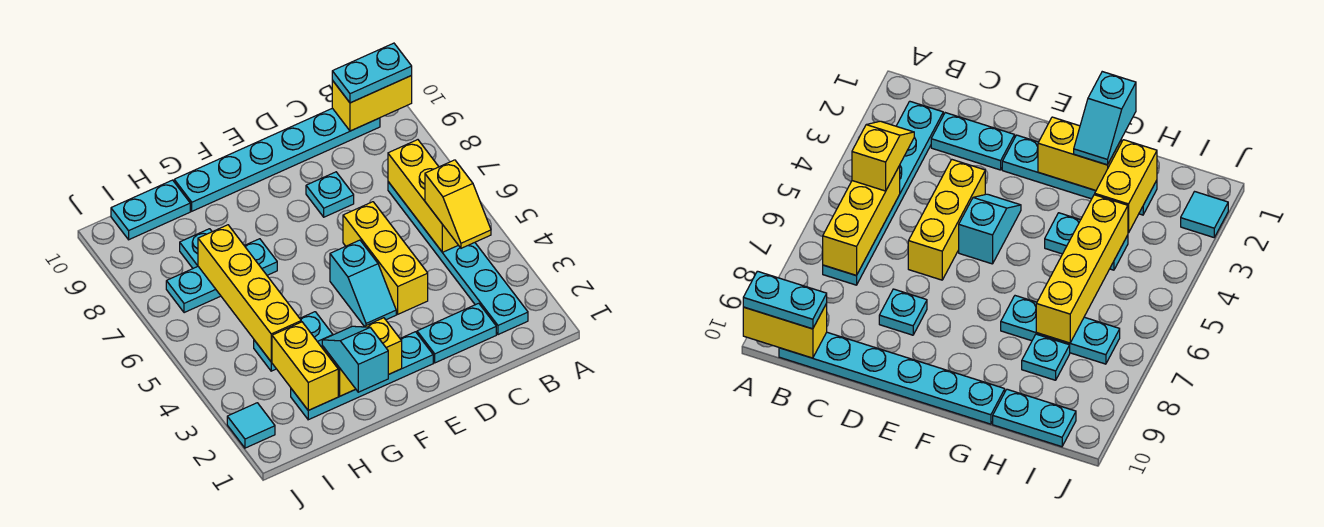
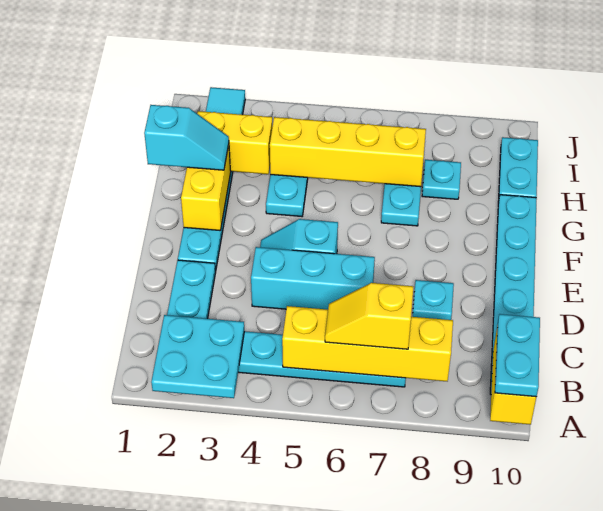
none -> cyan plate A2:B3 level 2
yellow slope B4:B5 level 3 top 5 -> yellow slope B6:B7 level 3 top 7
yellow brick B5:B7 level 2 -> yellow brick B5:B8 level 2
yellow brick D4:D6 level 1 -> cyan brick D4:D6 level 1

